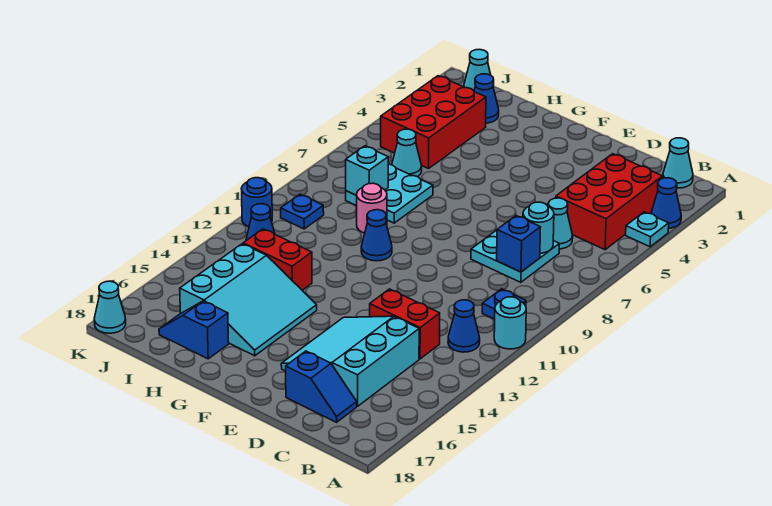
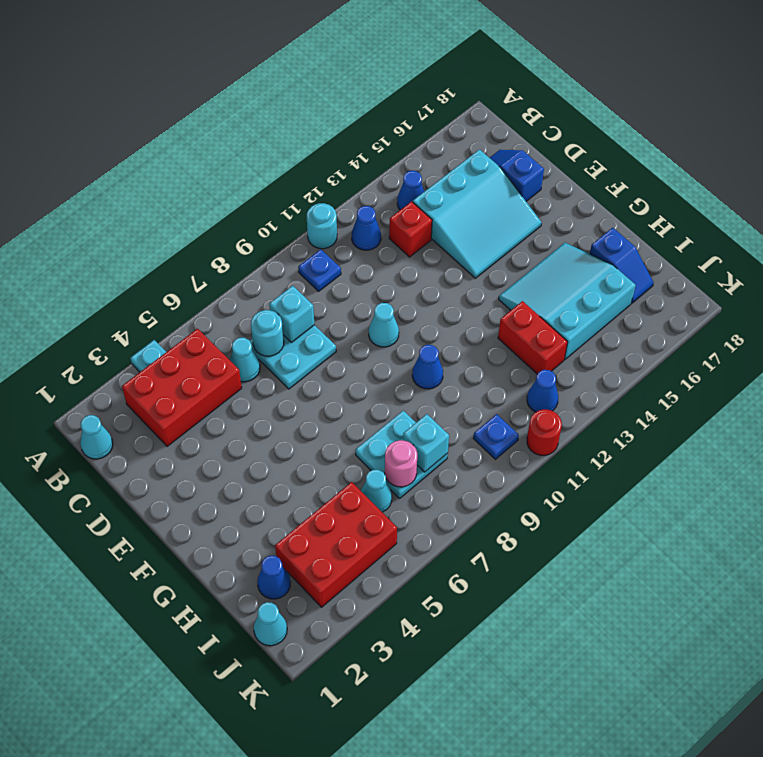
blue cone A3 level 1 -> blue cone B14 level 1
blue brick C8 level 2 -> cyan brick C8 level 2
red brick C13:D13 level 1 -> red brick C13 level 1
pink round brick H9 level 1 -> pink round brick I7 level 2
blue round brick K11 level 1 -> red round brick K11 level 1
cyan cone K18 level 1 -> cyan cone E10 level 1

